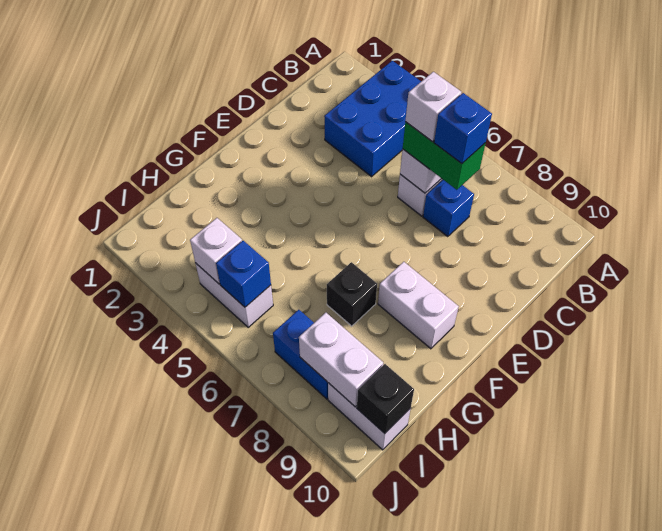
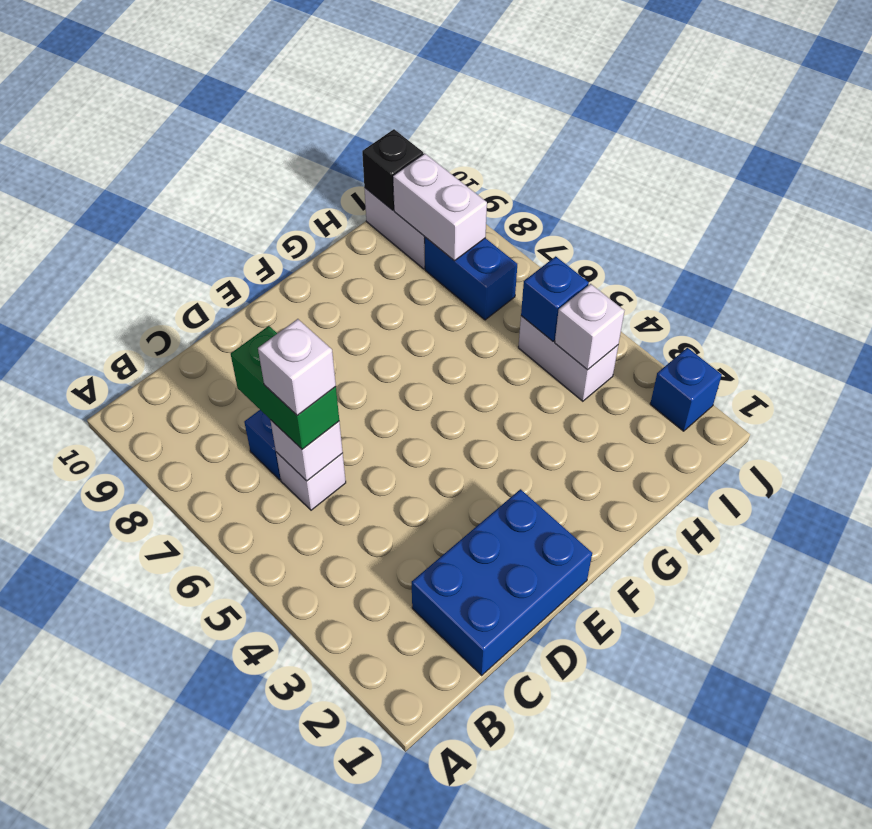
blue brick A3:C4 level 1 -> blue brick C1:E2 level 1
blue brick C7 level 4 -> blue brick J2 level 1
white brick F8:F9 level 1 -> none
black brick G7 level 1 -> none

